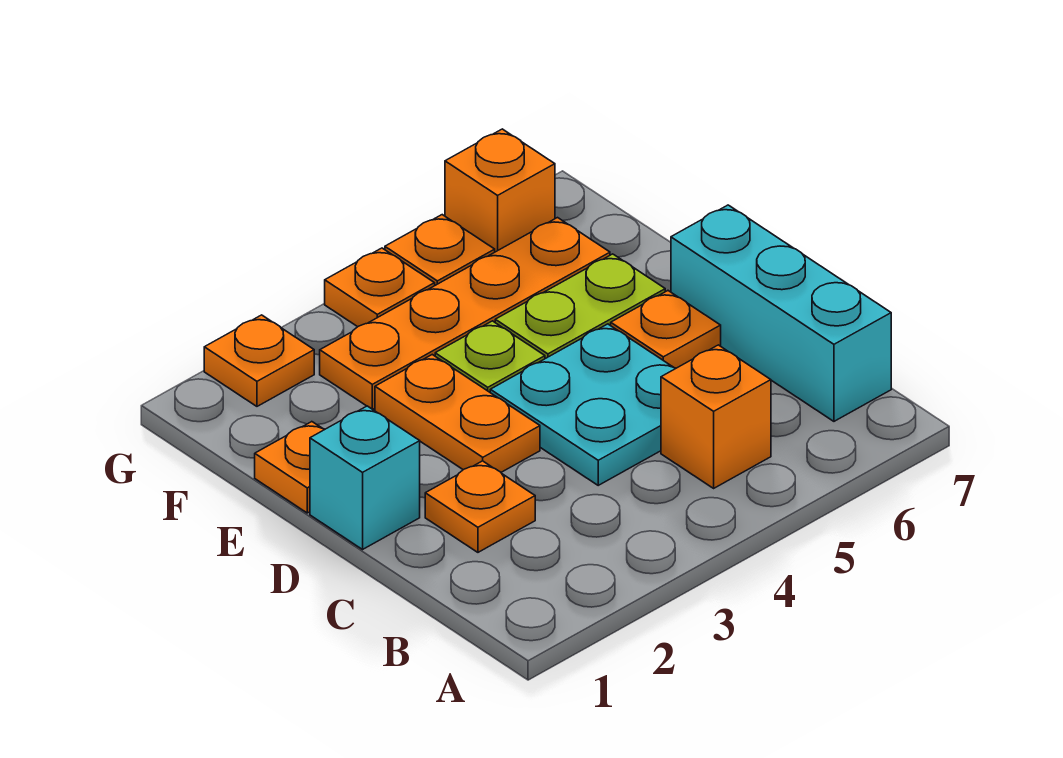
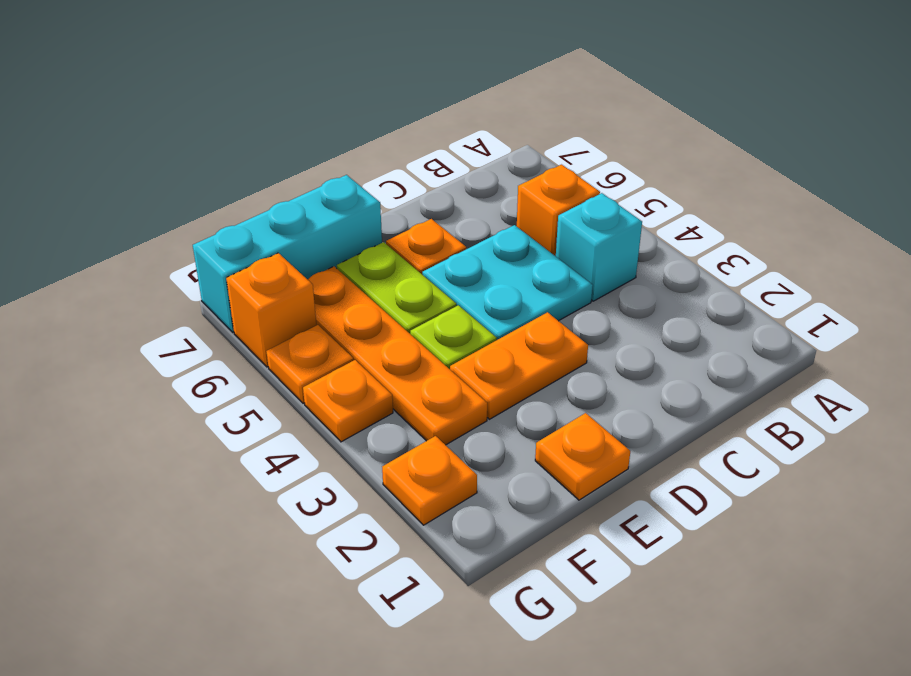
cyan brick B7:D7 level 1 -> cyan brick E7:G7 level 1
orange plate C2 level 1 -> none
cyan brick D1 level 1 -> cyan brick B4 level 1

